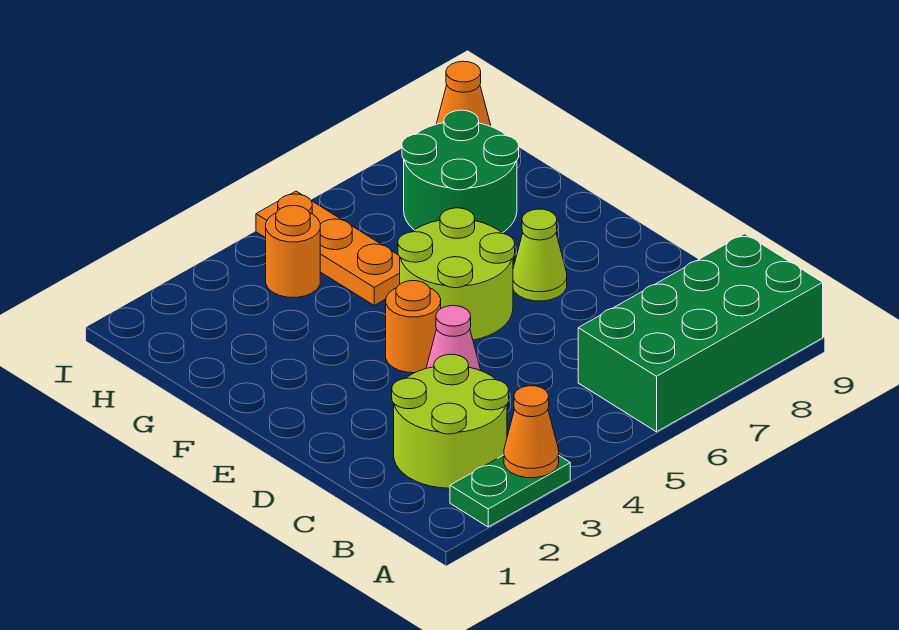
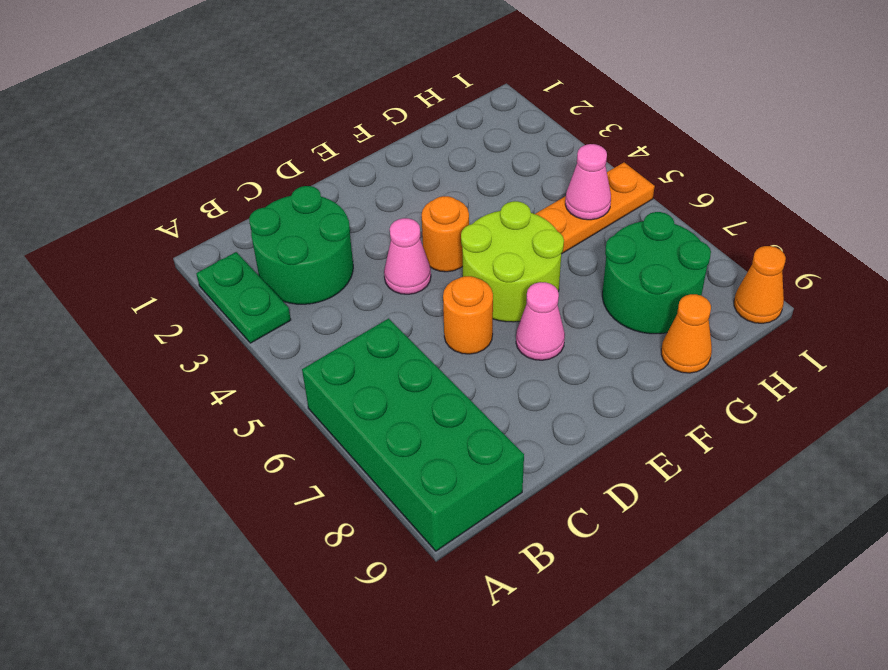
orange cone A3 level 2 -> orange cone G9 level 1
lime round brick B2:C3 level 1 -> green round brick B2:C3 level 1
lime cone E7 level 1 -> pink cone E7 level 1
orange round brick H4 level 1 -> orange round brick D6 level 1
none -> pink cone H5 level 2

